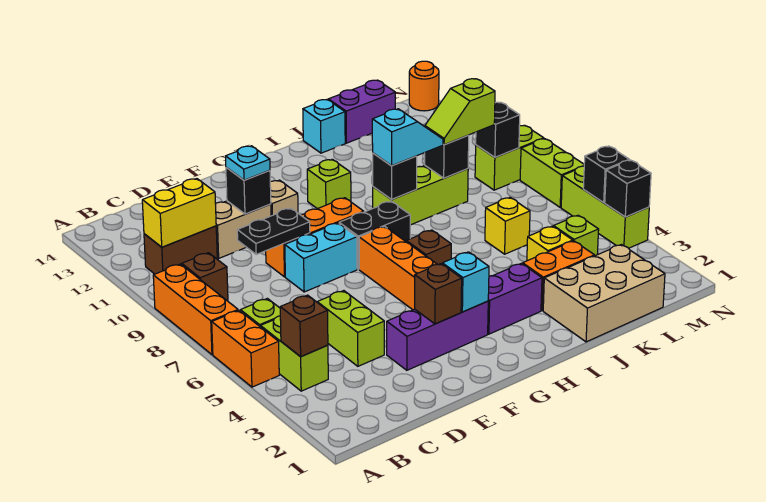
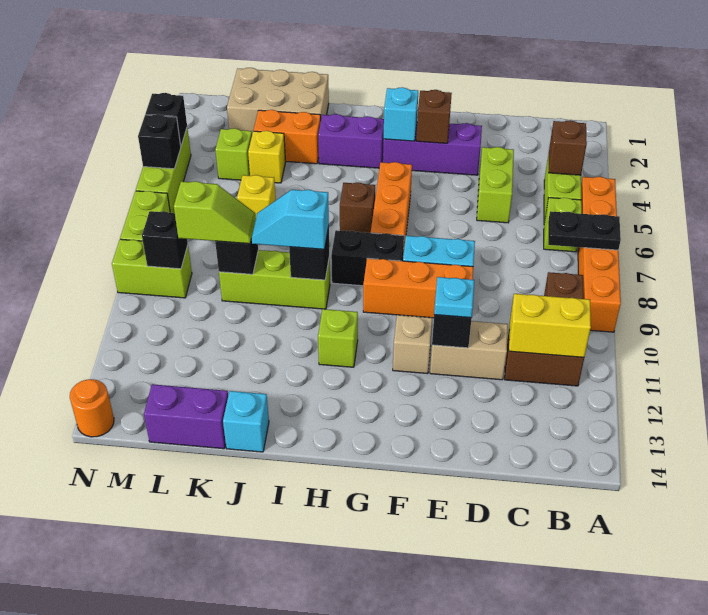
black plate D9:E9 level 2 -> black plate A7:B7 level 2

